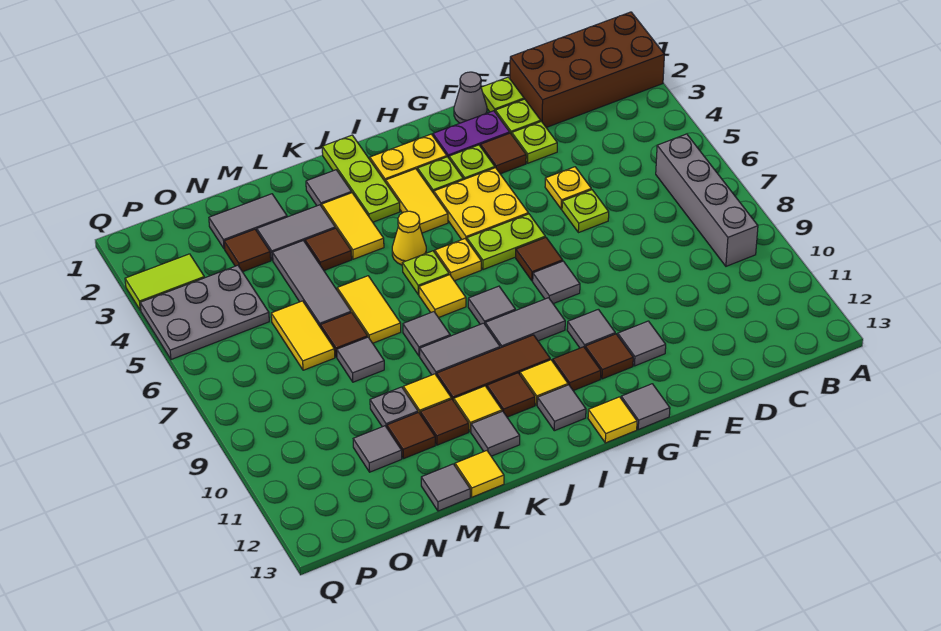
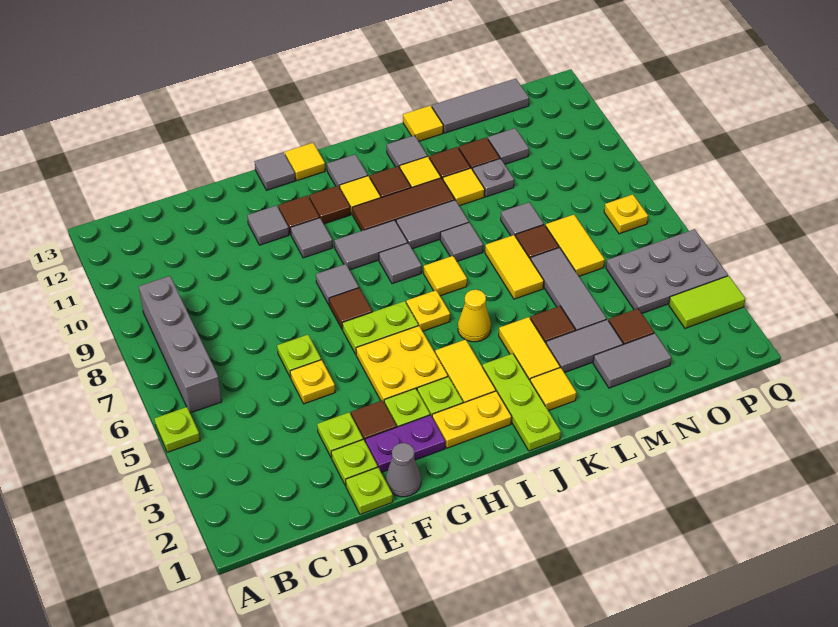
brown brick A1:D2 level 1 -> none
lime plate J6 level 1 -> lime plate A5 level 1
grey tile K2 level 1 -> yellow tile K2 level 1
grey tile M13 level 1 -> grey tile M13:O13 level 1
none -> yellow plate P7 level 1

